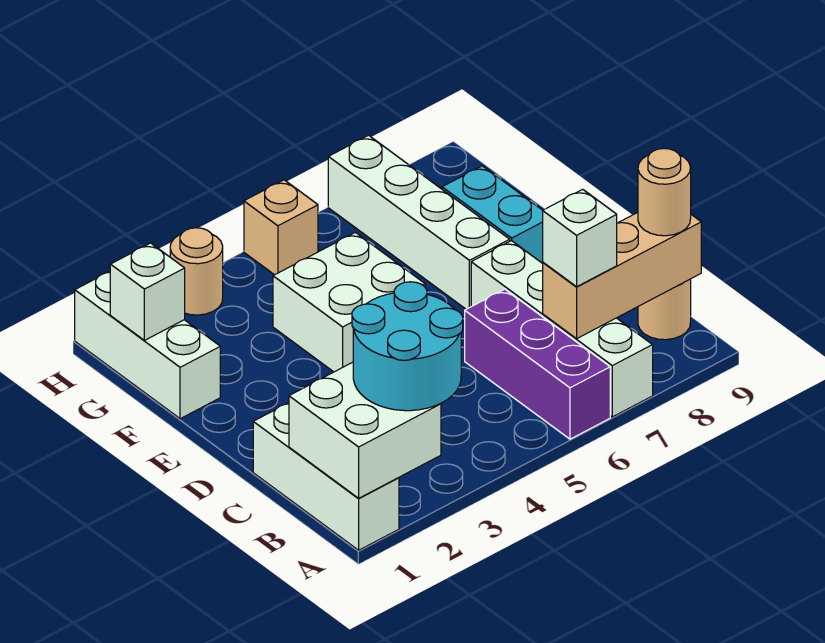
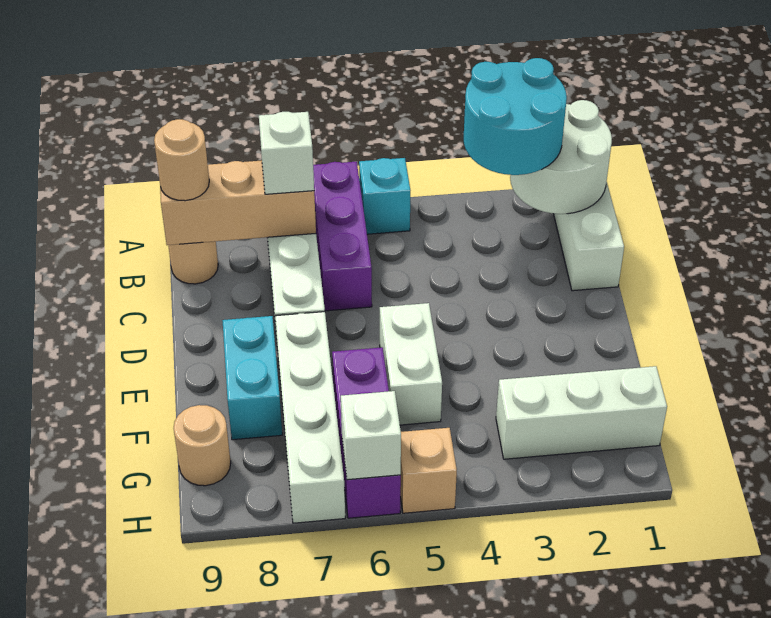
white brick A1:B2 level 2 -> white round brick A1:B2 level 2
none -> cyan brick A5 level 1
white brick E4:F5 level 1 -> white brick E5:F5 level 1
white brick F1:H1 level 1 -> white brick G1:G3 level 1
none -> purple brick F6:H6 level 1
white brick G1 level 2 -> white brick H6 level 2
tan round brick H3 level 1 -> tan round brick G9 level 1

